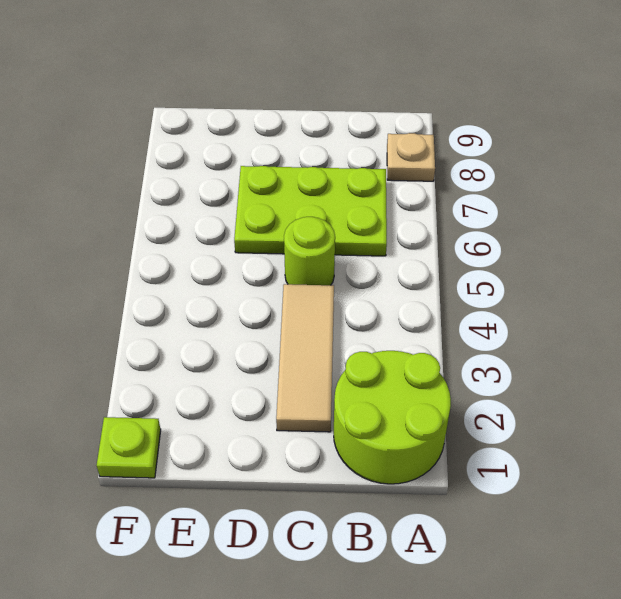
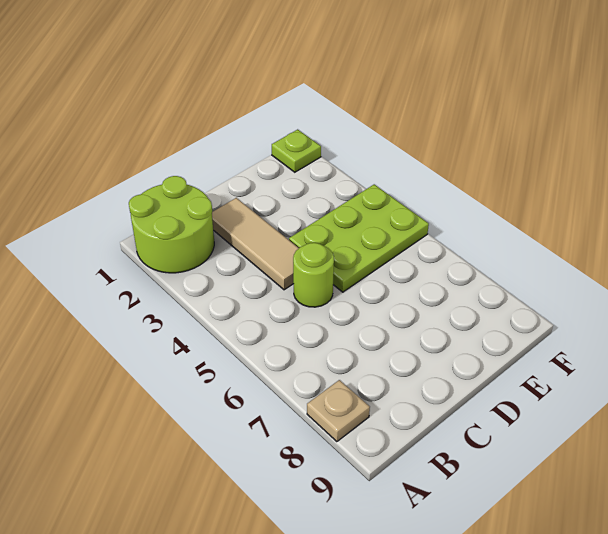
lime plate B6:D7 level 1 -> lime plate D4:F5 level 1

